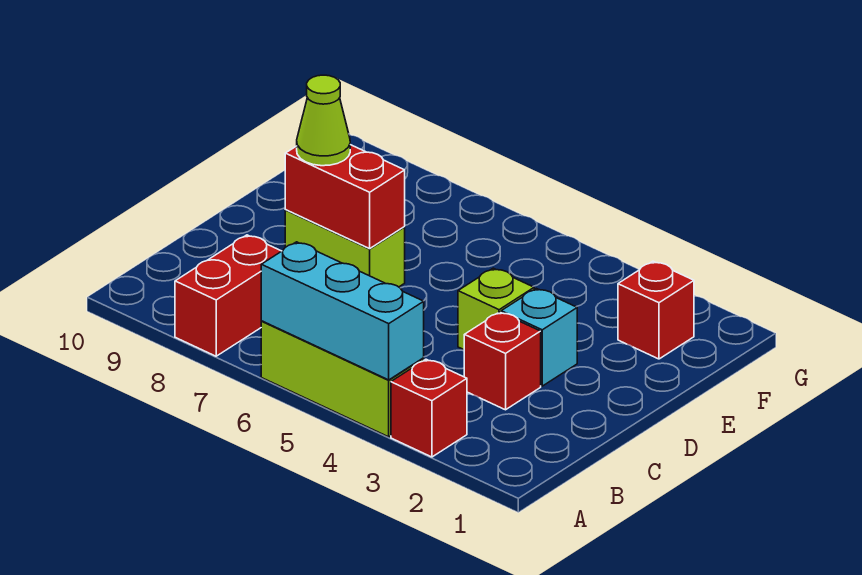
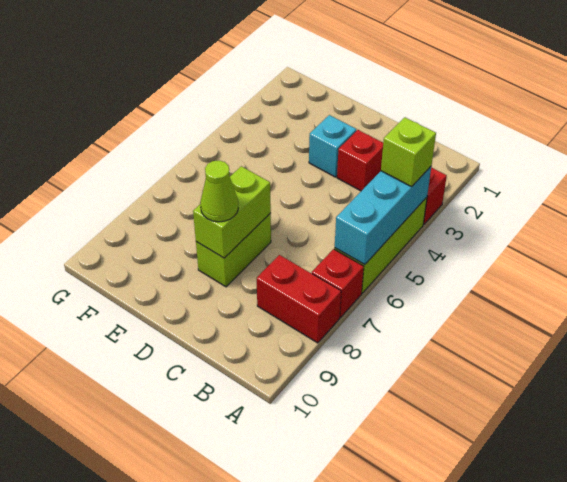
lime brick D4 level 1 -> lime brick A4 level 3
red brick D7:D8 level 2 -> lime brick D7:D8 level 2
red brick F2 level 1 -> red brick A7 level 1

